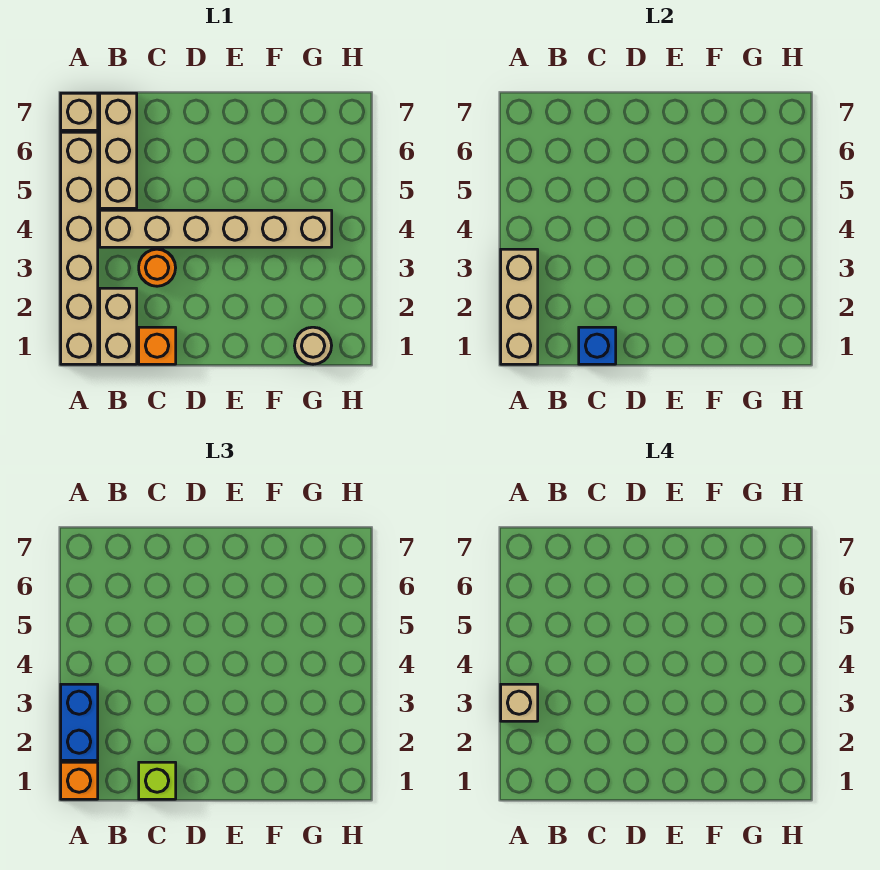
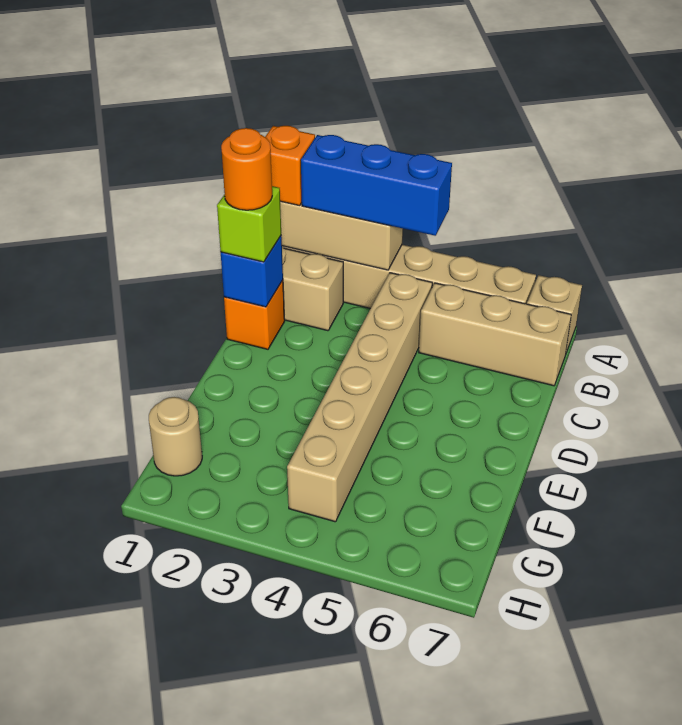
blue brick A2:A3 level 3 -> blue brick A2:A4 level 3
tan brick A3 level 4 -> none
orange round brick C3 level 1 -> orange round brick C1 level 4

